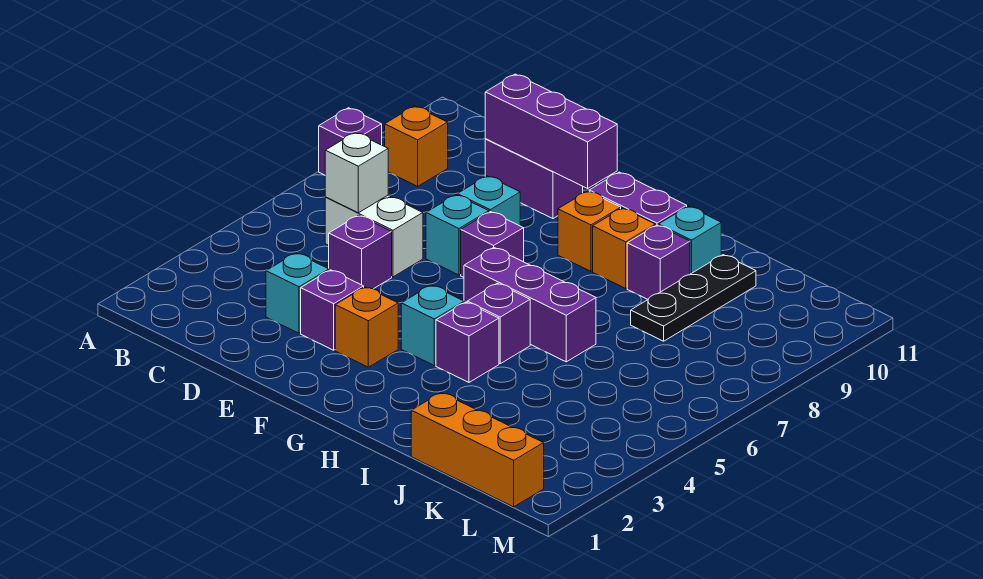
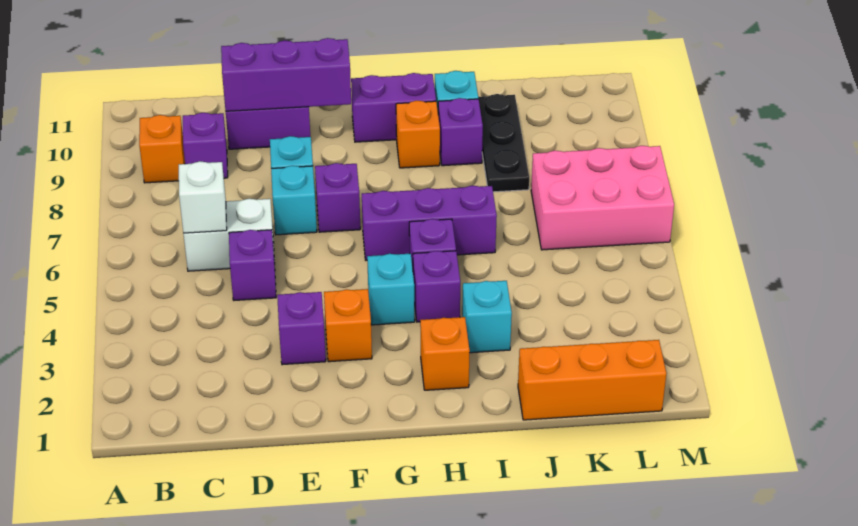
purple brick A8 level 1 -> purple brick C9 level 1
cyan brick D3 level 1 -> cyan brick I3 level 1
orange brick G9 level 1 -> orange brick H2 level 1
none -> pink brick K6:M7 level 1

